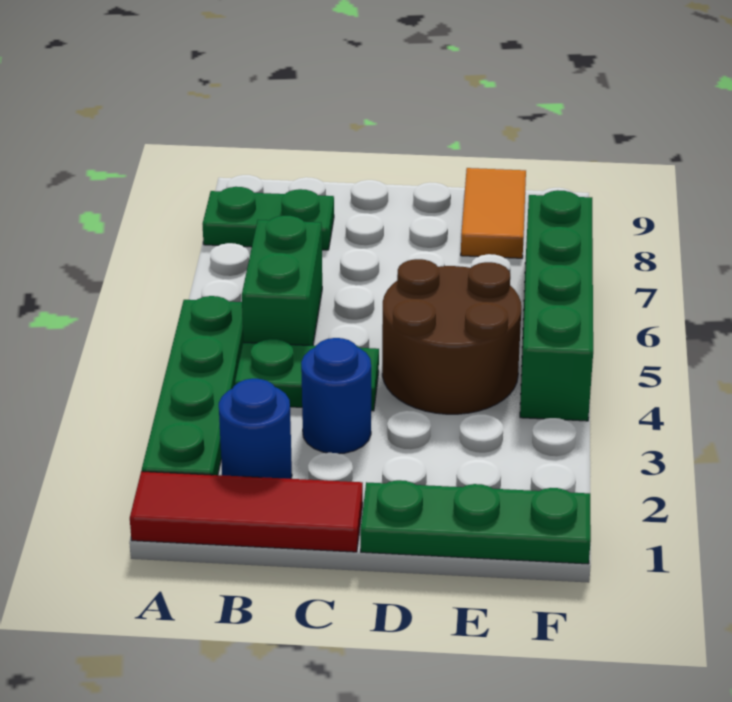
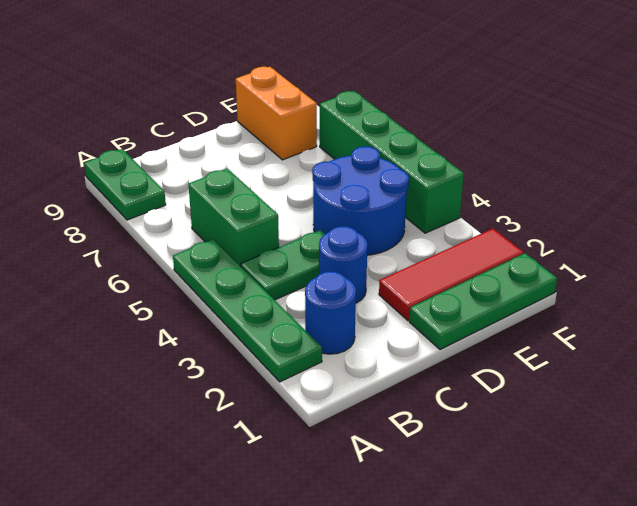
red tile A1:C1 level 1 -> red tile D2:F2 level 1
green plate A8:B8 level 1 -> green plate A8:A9 level 1
brown round brick D4:E5 level 1 -> blue round brick D4:E5 level 1
orange tile E8:E9 level 1 -> orange brick E8:E9 level 1

